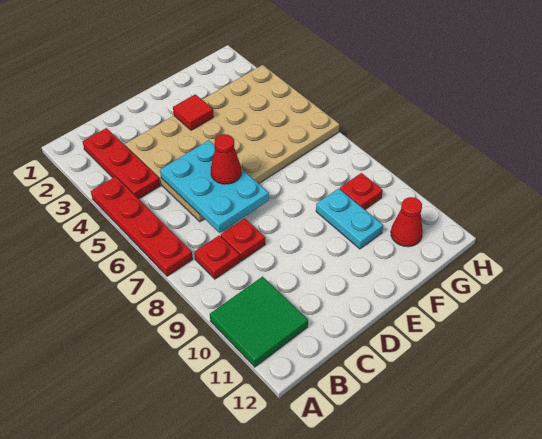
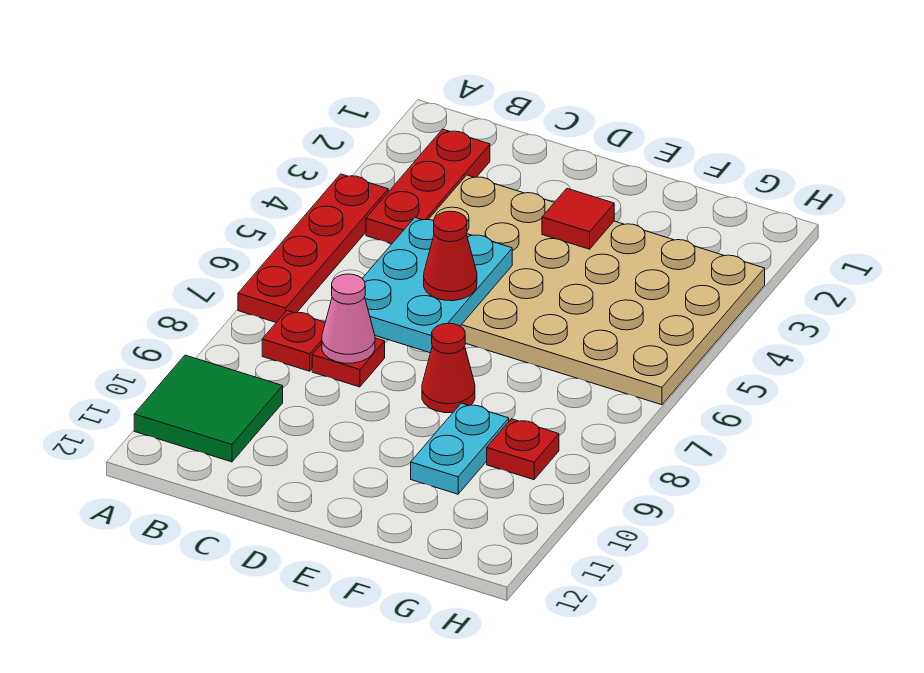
none -> pink cone C8 level 2
red cone G11 level 1 -> red cone E8 level 1

